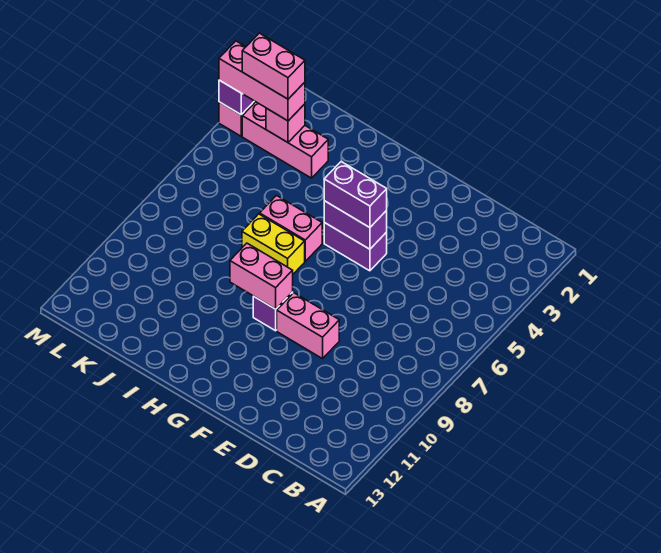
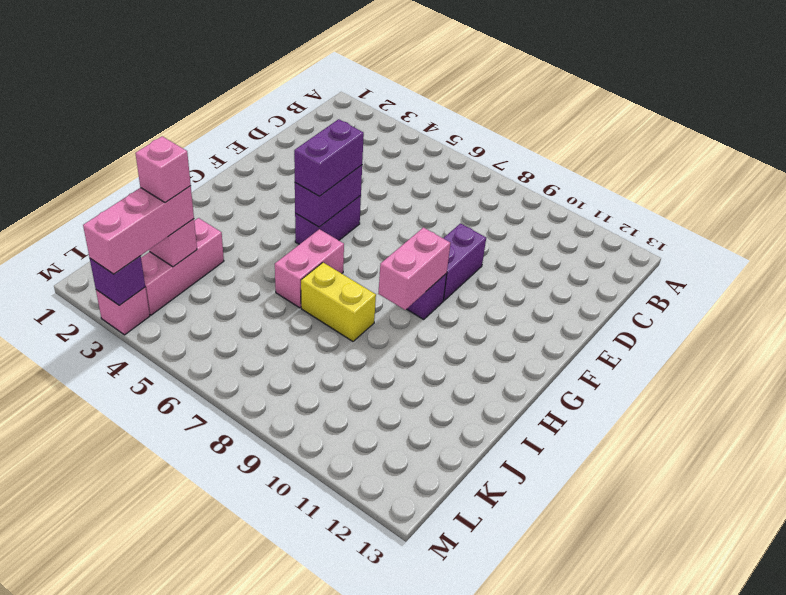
pink brick E9:F9 level 1 -> purple brick E9:F9 level 1
yellow brick H7:I7 level 1 -> yellow brick I7:I8 level 1
pink brick K3:L3 level 4 -> pink brick K3 level 4

